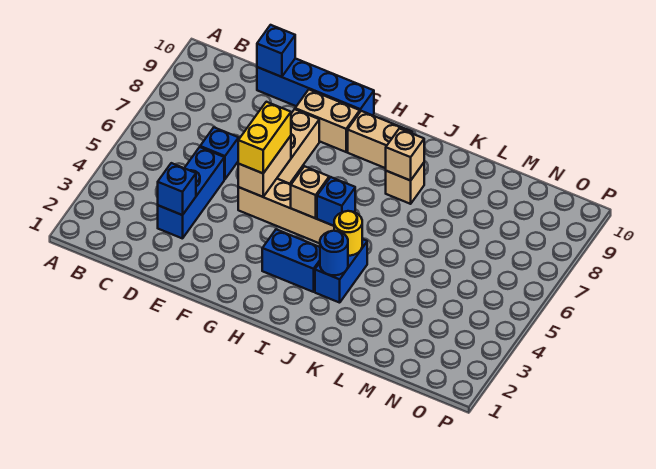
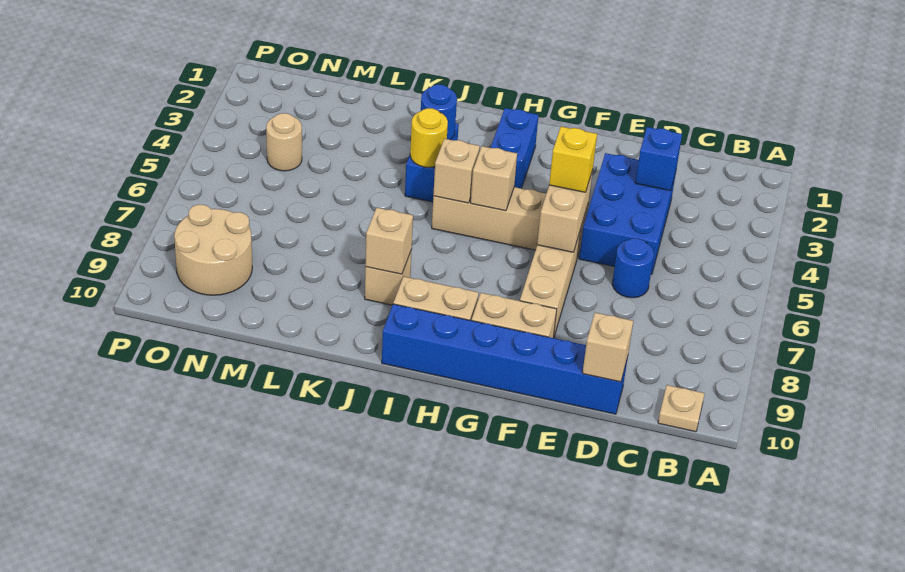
none -> tan plate B10 level 1
blue brick D3:D5 level 1 -> blue brick D3:E5 level 1
blue brick D6 level 1 -> blue round brick D6 level 1
blue brick D10:G10 level 1 -> blue brick D10:I10 level 1
blue brick D10 level 2 -> tan brick D10 level 2
yellow brick F5:F6 level 3 -> yellow brick F5 level 3
blue brick H3:I3 level 1 -> blue brick H2:H3 level 1
blue brick I5 level 2 -> tan brick I5 level 2
none -> tan round brick N4 level 1
none -> tan round brick N8:O9 level 1

